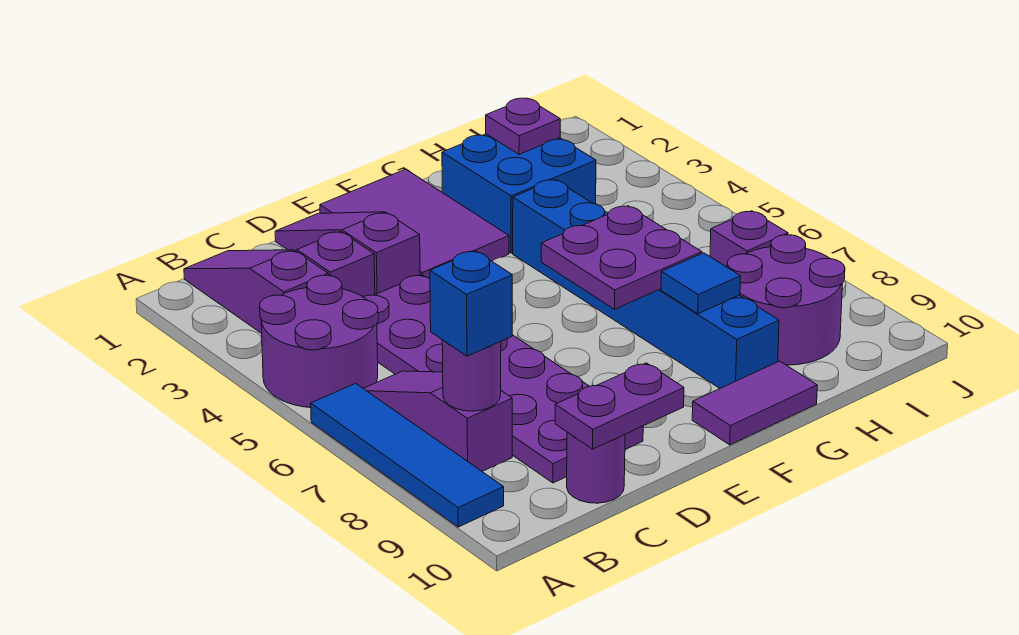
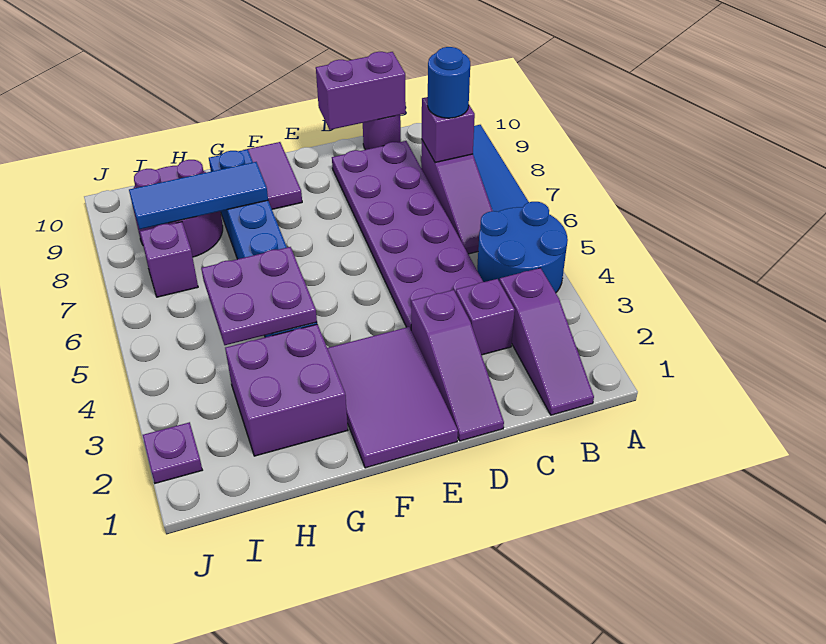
purple round brick A4:B5 level 1 -> blue round brick A4:B5 level 1
purple round brick B8 level 2 -> purple brick B8 level 2
blue brick B8 level 3 -> blue round brick B8 level 3
purple plate C10:D10 level 2 -> purple brick C10:D10 level 2
purple plate F6:G7 level 2 -> purple plate G4:H5 level 2
purple tile F10:G10 level 1 -> purple tile F9:F10 level 1
blue brick G2:H3 level 1 -> purple brick G2:H3 level 1
blue tile G8 level 2 -> blue tile G8:I8 level 2
purple plate H2 level 2 -> purple plate J2 level 1

